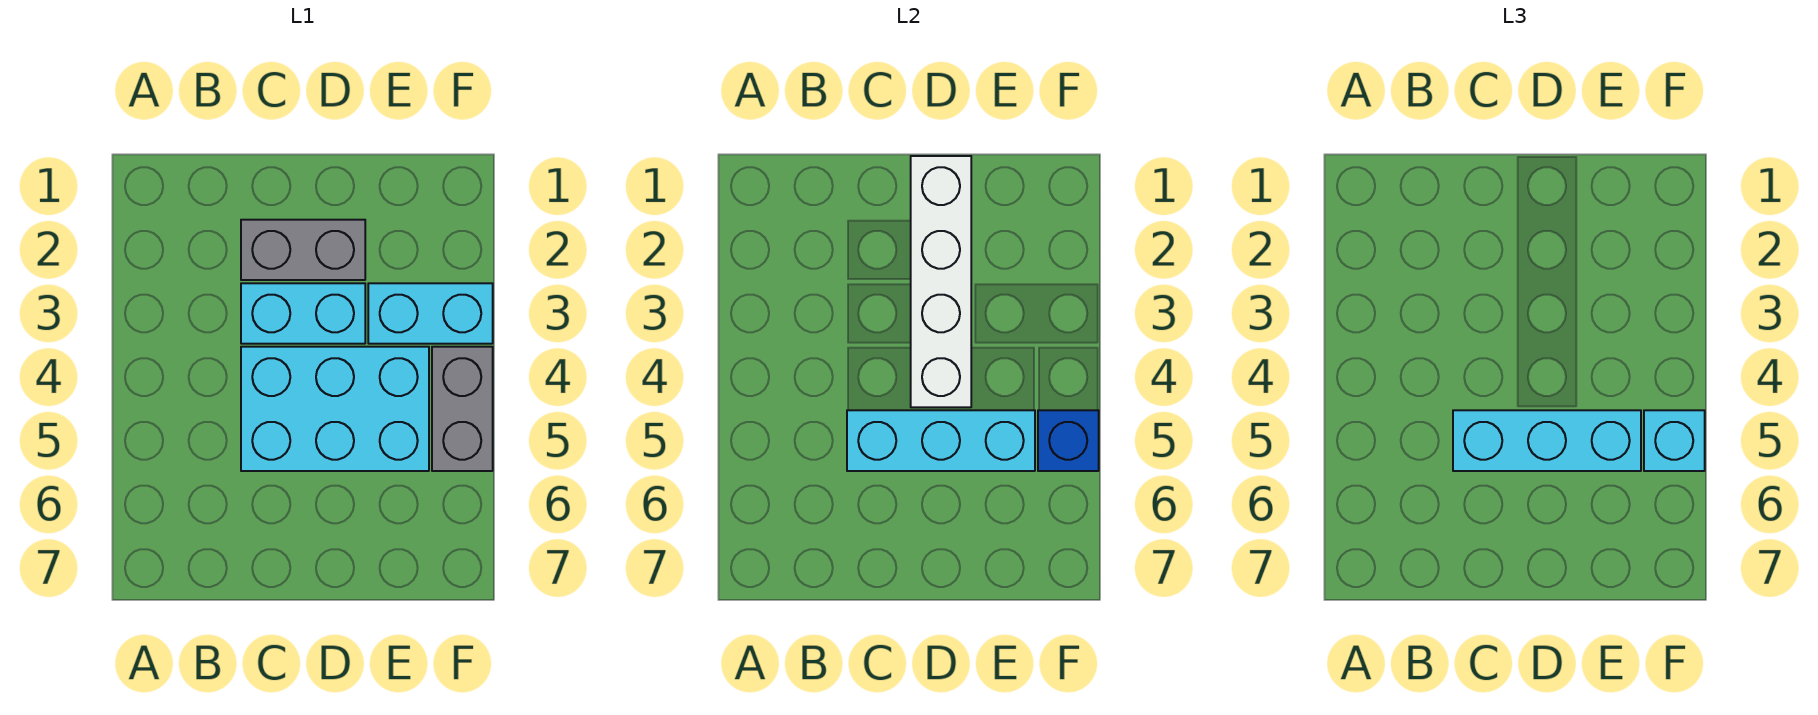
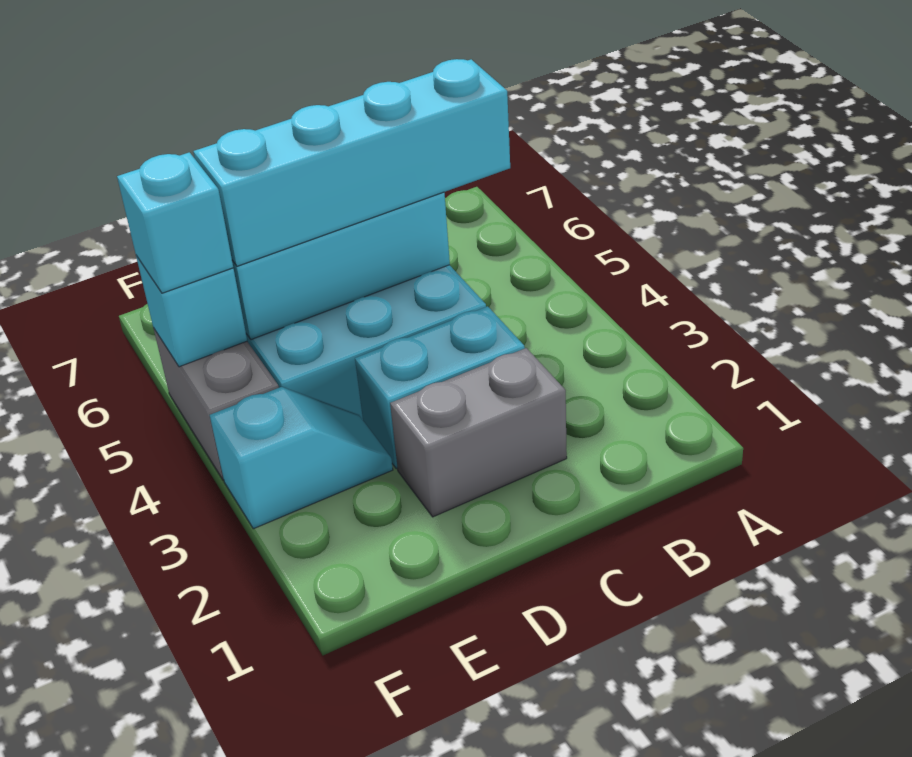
cyan brick C5:E5 level 3 -> cyan brick B5:E5 level 3
white brick D1:D4 level 2 -> none
cyan brick E3:F3 level 1 -> cyan slope E3:F3 level 1 top F
blue brick F5 level 2 -> cyan brick F5 level 2

